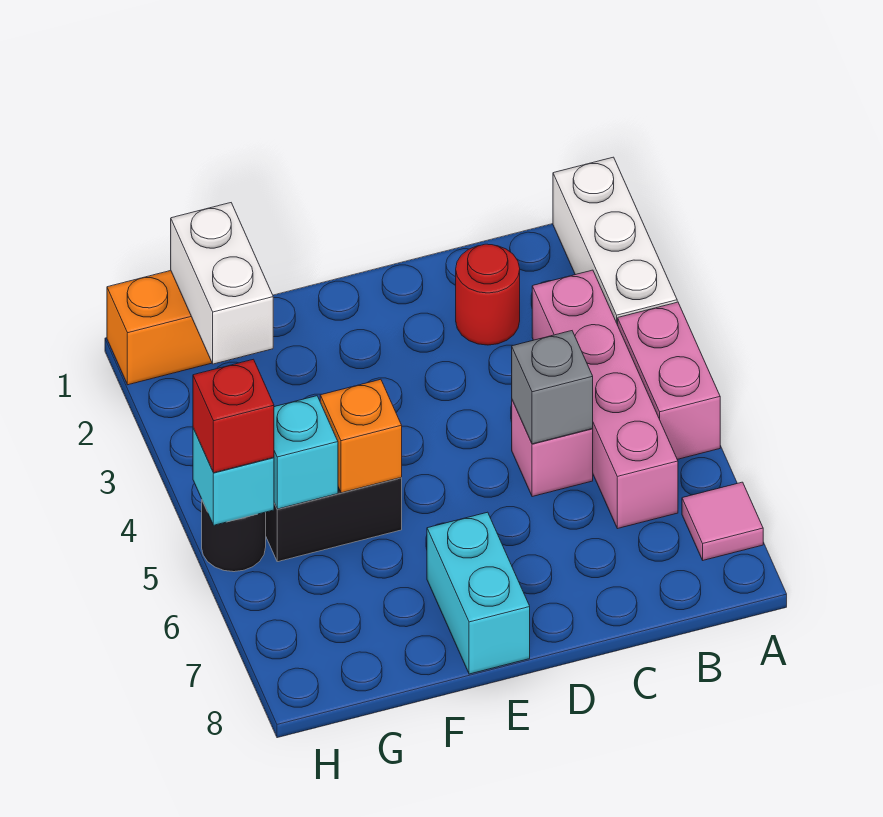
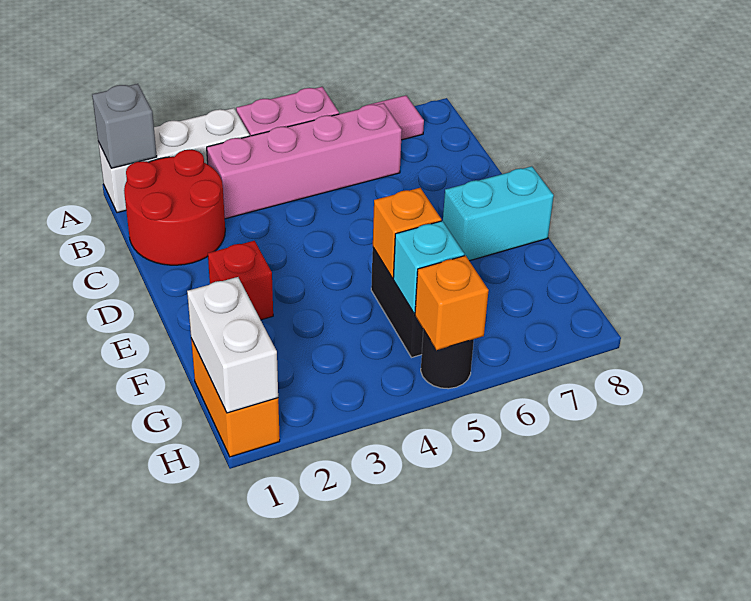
red round brick C2 level 1 -> red round brick B1:C2 level 1
pink brick C5 level 1 -> none
grey brick C5 level 2 -> grey brick A1 level 2
white brick G1:G2 level 2 -> white brick G1:H1 level 2
cyan brick H5 level 2 -> orange brick H5 level 2
red brick H5 level 3 -> red brick E2 level 1

